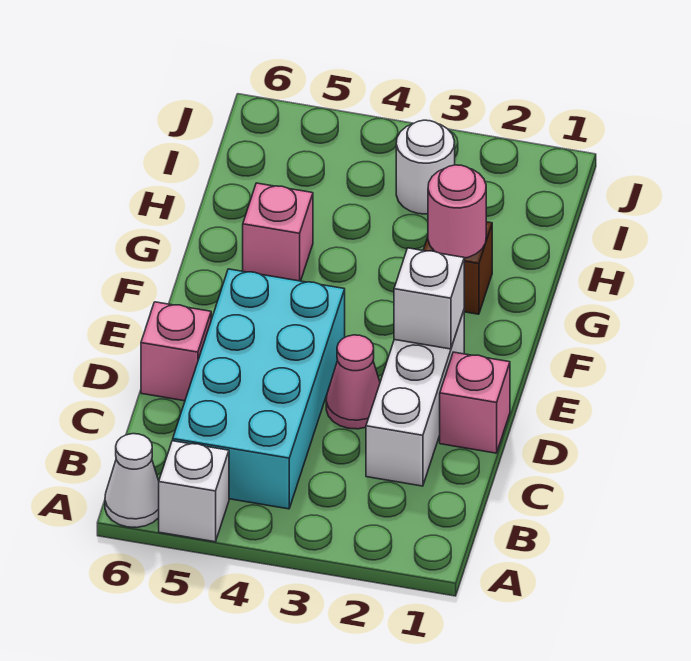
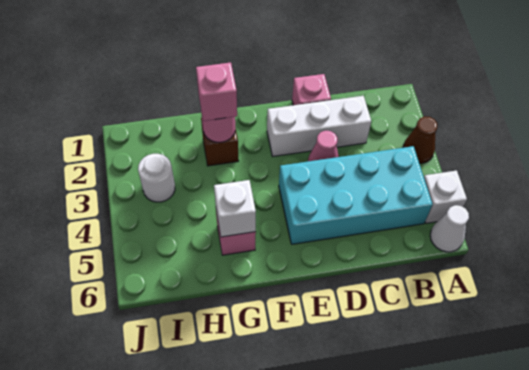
none -> brown cone A3 level 1
pink brick D6 level 1 -> pink brick G2 level 3
white brick E2 level 2 -> white brick G5 level 2

